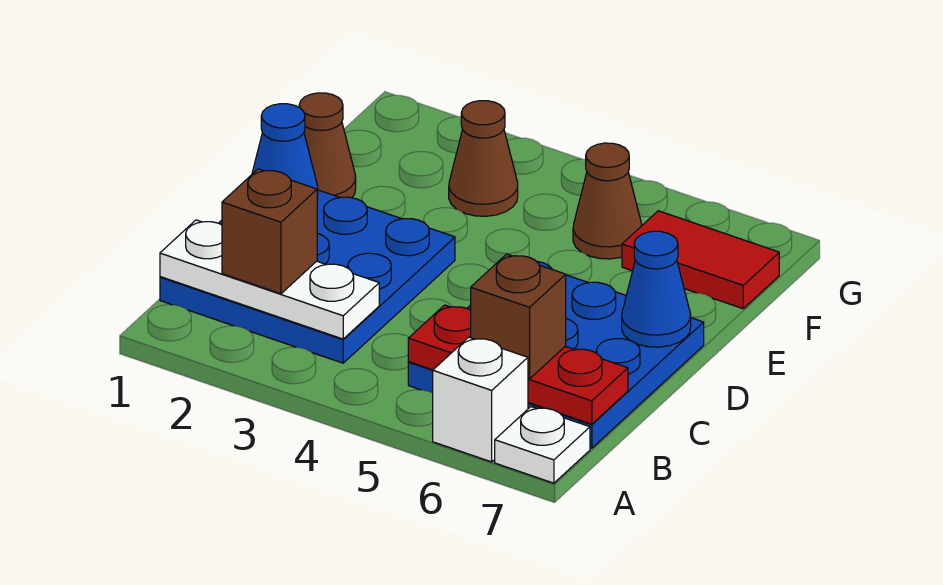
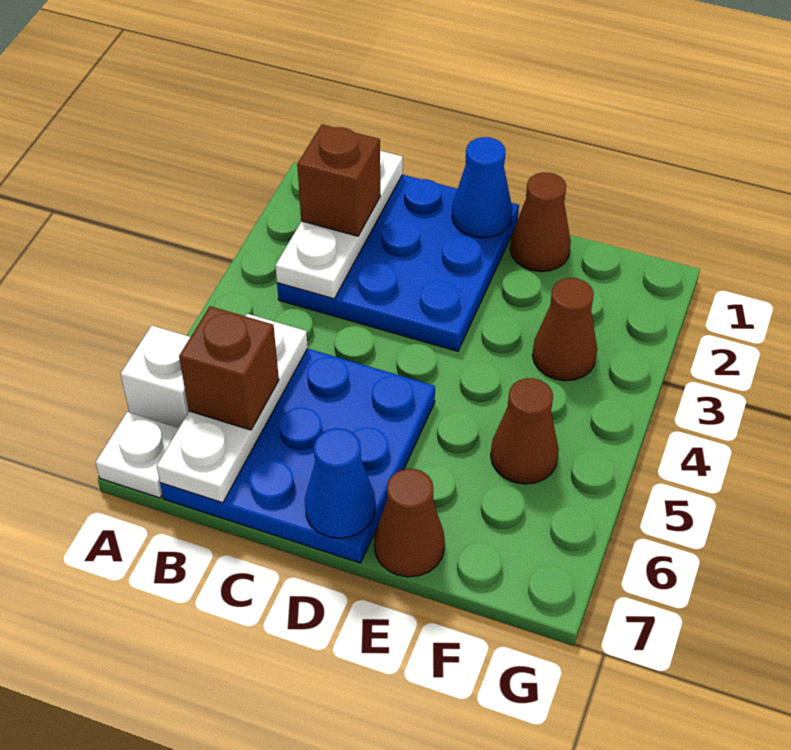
red plate B5:B7 level 2 -> white plate B5:B7 level 2
none -> brown cone E7 level 1
red tile F6:F7 level 1 -> none

